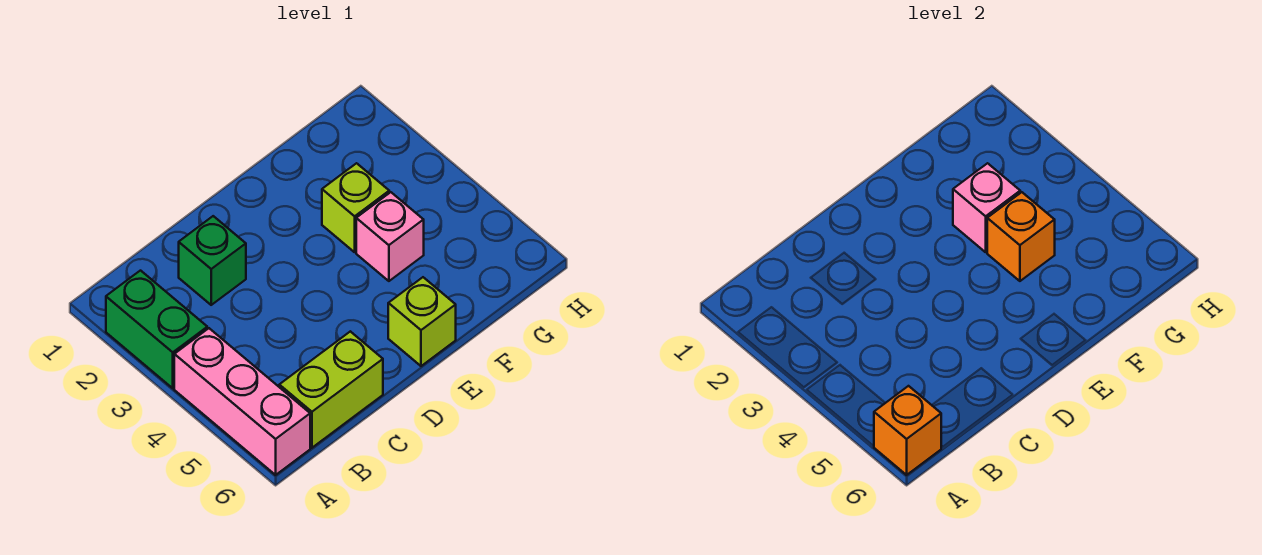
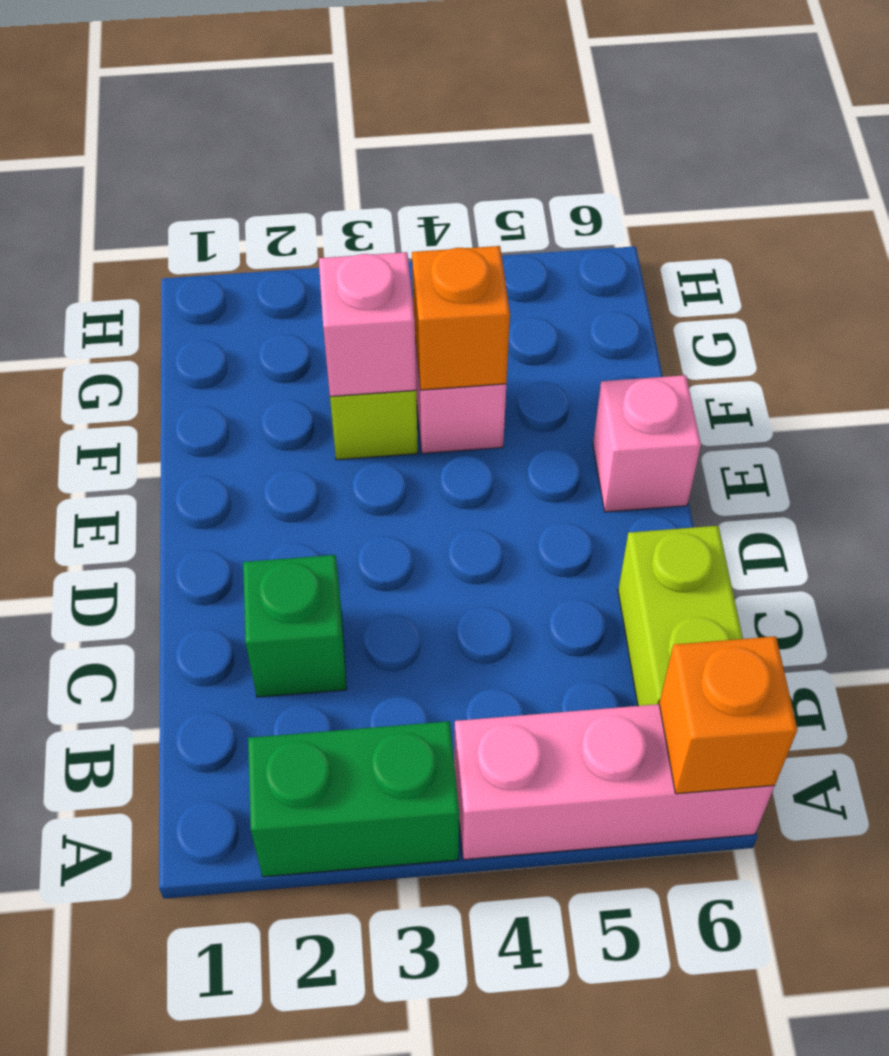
lime brick E6 level 1 -> pink brick E6 level 1

